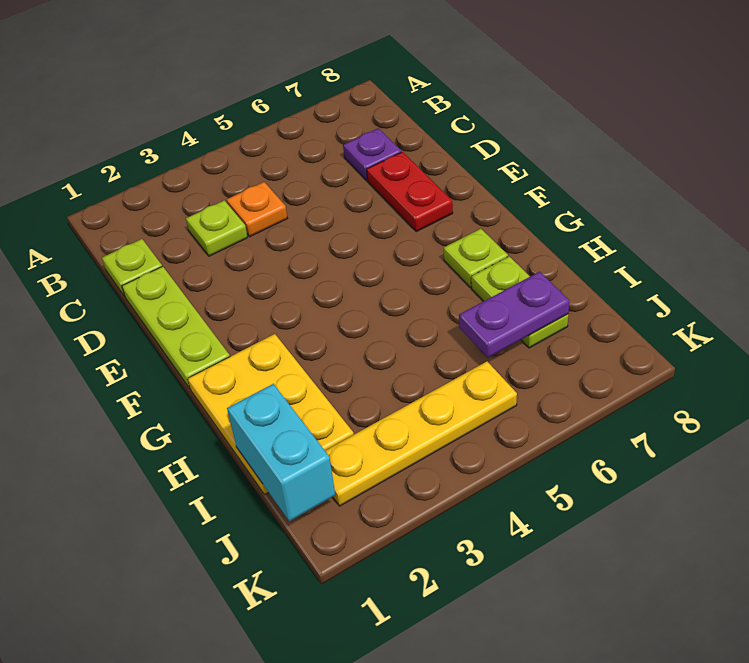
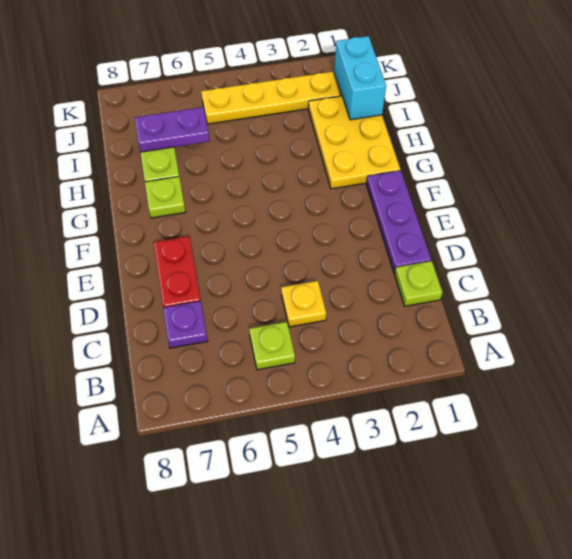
lime plate C3 level 1 -> lime plate B5 level 1
orange plate C4 level 1 -> yellow plate C4 level 1
lime plate D1:F1 level 1 -> purple plate D1:F1 level 1

